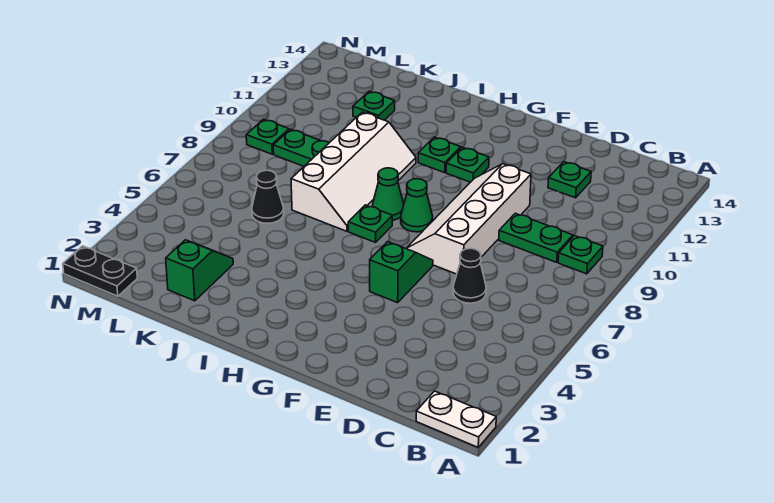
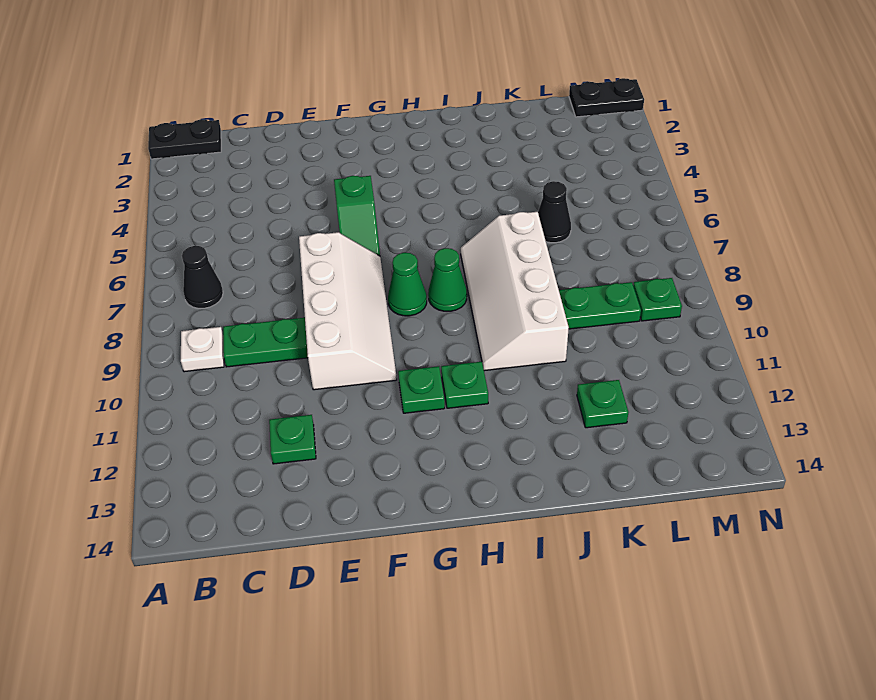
white plate A1:B1 level 1 -> black plate A1:B1 level 1
green plate B9 level 1 -> white plate B9 level 1
black cone D6 level 1 -> black cone B7 level 1
green plate H7 level 1 -> none
green slope K2:K3 level 1 top 2 -> none

